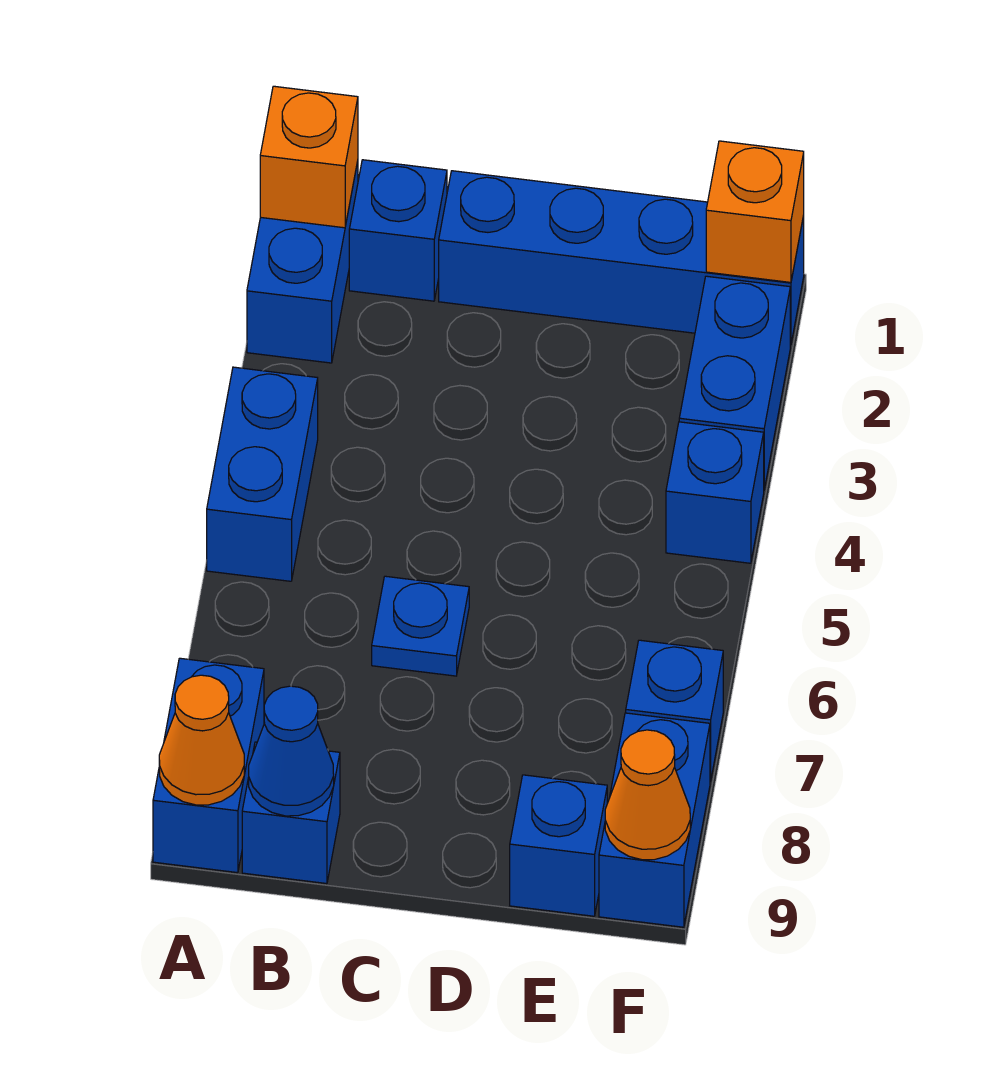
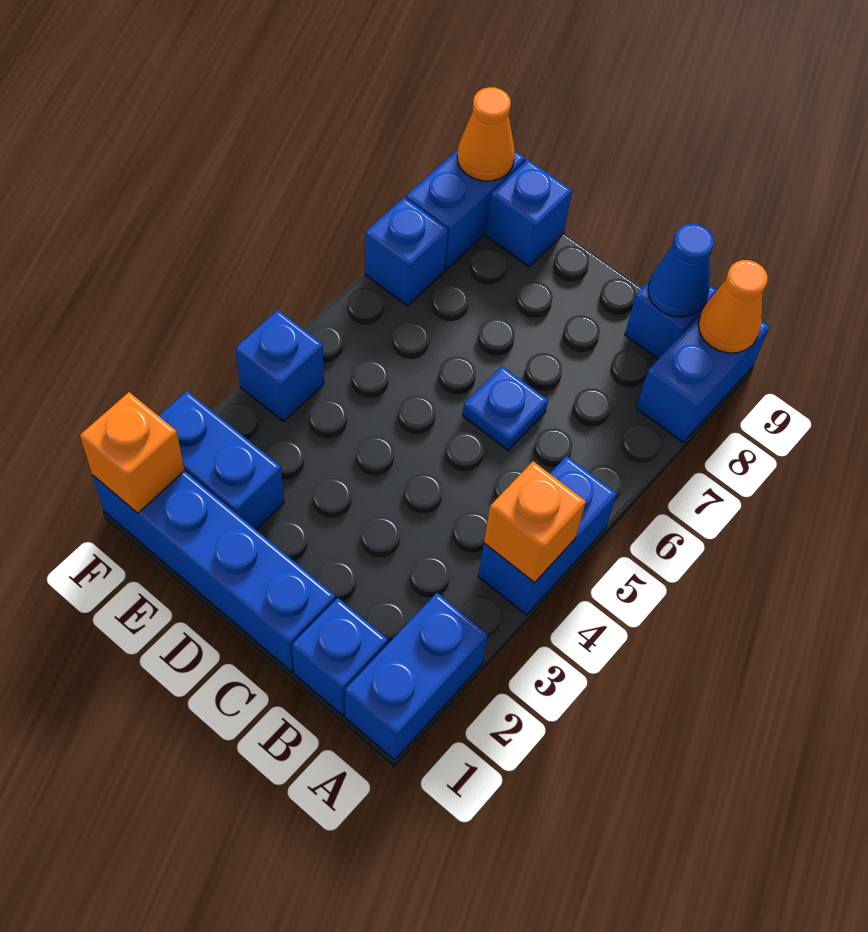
orange brick A1 level 2 -> orange brick A4 level 2
blue brick F2:F3 level 1 -> blue brick E2:F2 level 1

